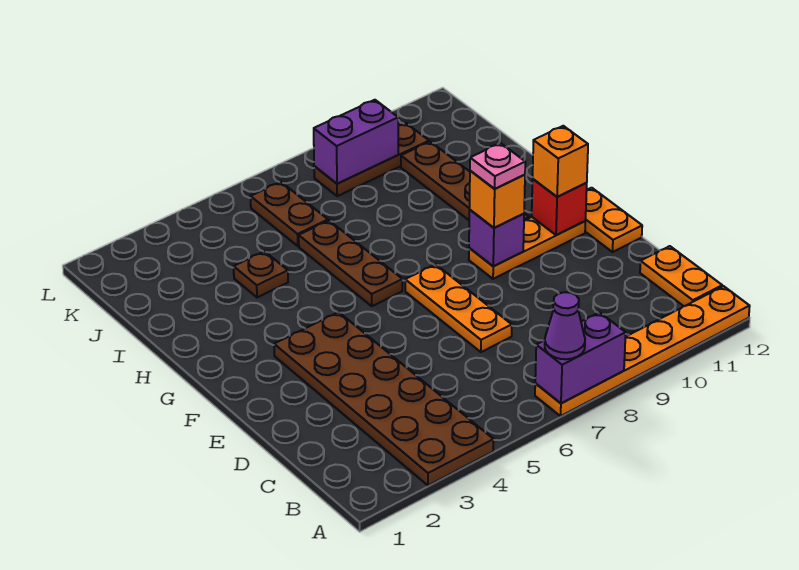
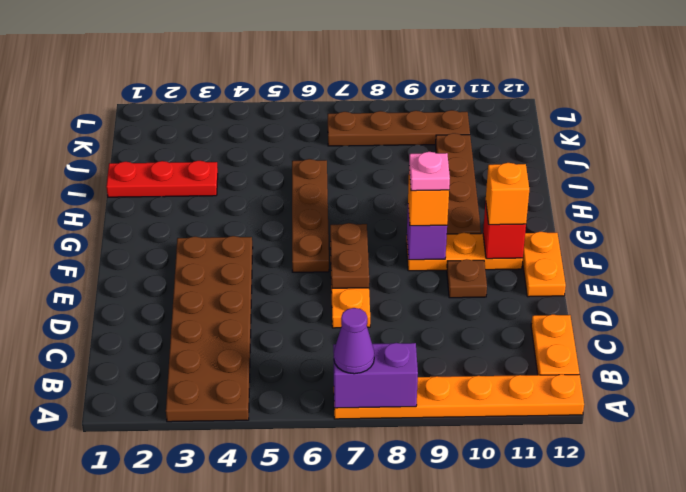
brown plate G6:I6 level 1 -> brown plate F6:I6 level 1
none -> red plate I1:I3 level 1
brown plate I4 level 1 -> brown plate E10 level 1
brown plate J6:K6 level 1 -> brown plate E7:F7 level 2
brown plate K8:K10 level 1 -> brown plate K7:K10 level 1
purple brick K8:K9 level 2 -> none

